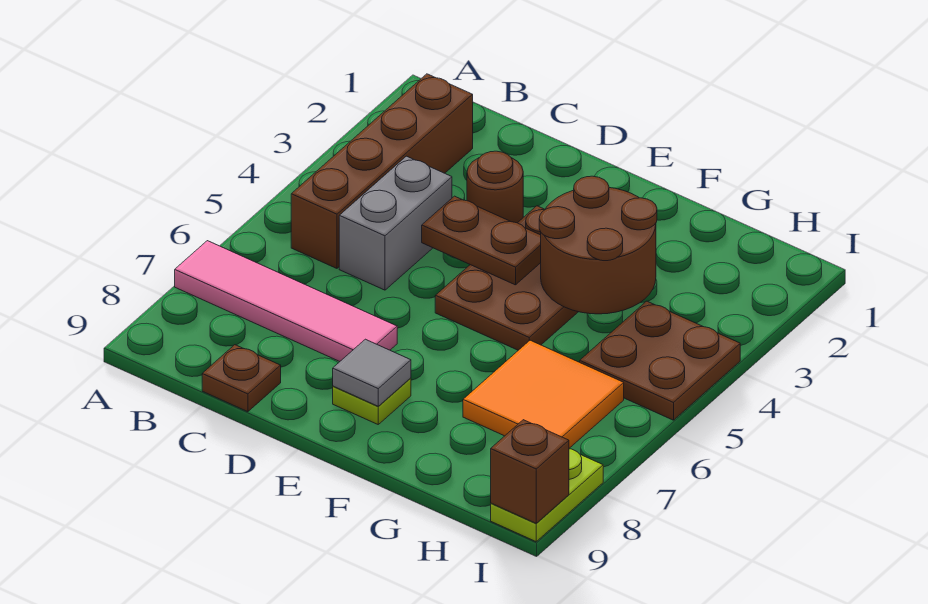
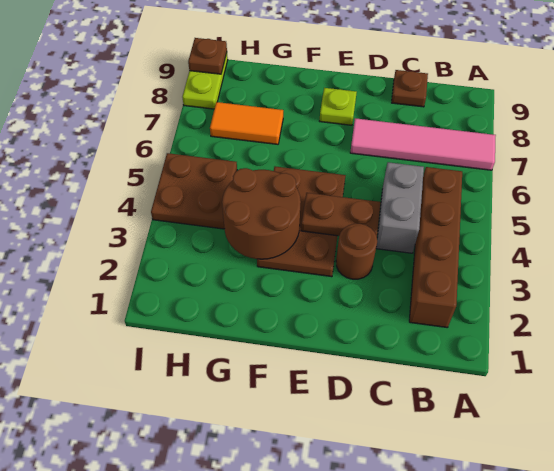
grey tile E8 level 2 -> none
orange tile G6:H7 level 1 -> orange tile G7:H7 level 1
brown brick I9 level 2 -> brown plate I9 level 2

